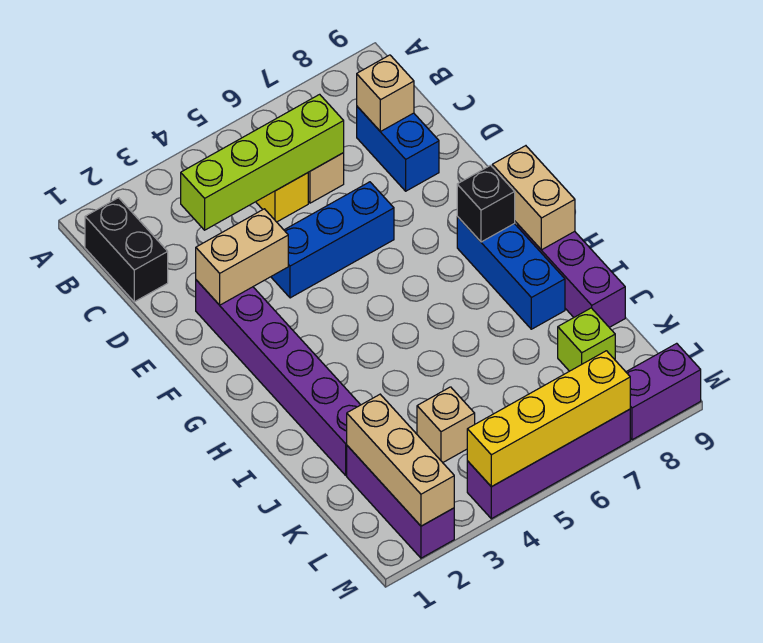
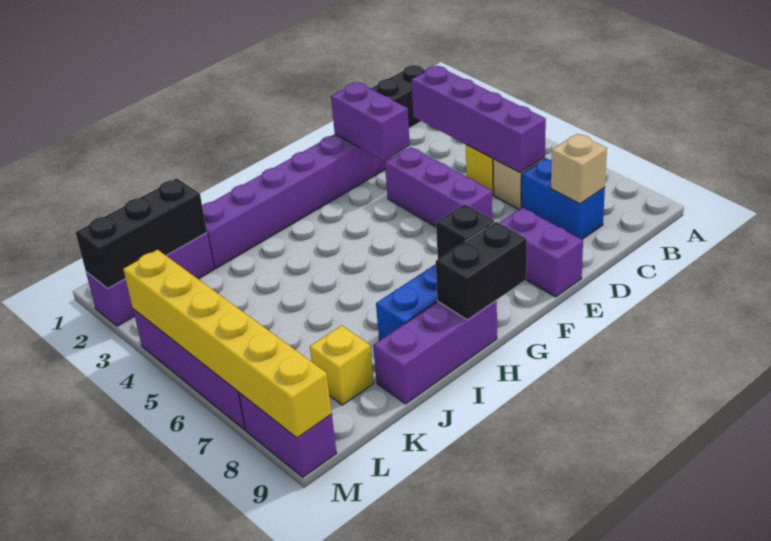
lime brick C3:C6 level 2 -> purple brick C3:C6 level 2
blue brick C8:D8 level 1 -> blue brick C7:C8 level 1
tan brick E2:E3 level 2 -> purple brick E2:E3 level 2
blue brick E4:E6 level 1 -> purple brick E4:E6 level 1
none -> purple brick E8:E9 level 1
tan brick G9:H9 level 2 -> black brick G9:H9 level 2
tan brick K2:M2 level 2 -> black brick K2:M2 level 2
tan brick K4 level 1 -> none
lime brick K8 level 1 -> yellow brick K8 level 1
yellow brick M4:M7 level 2 -> yellow brick M4:M9 level 2

